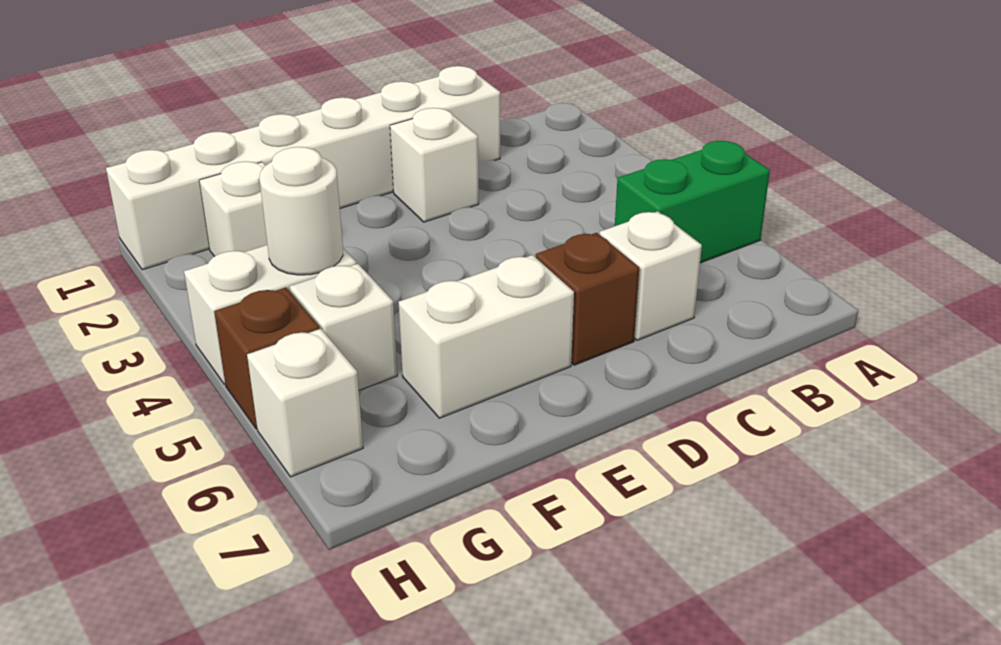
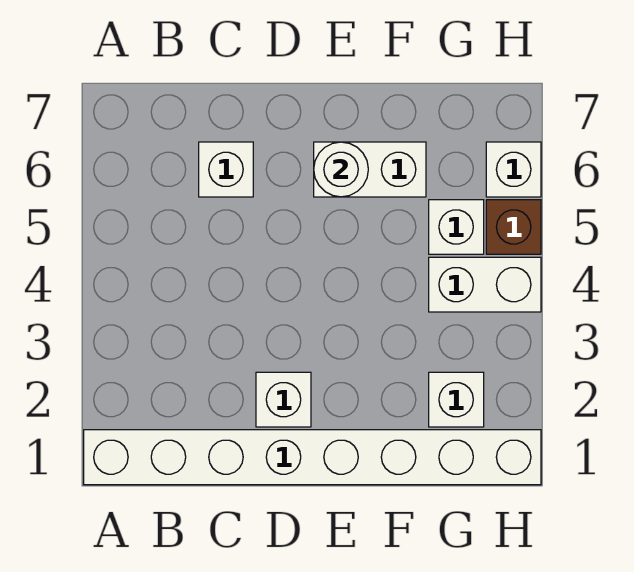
green brick A5:B5 level 1 -> none
white brick C1:H1 level 1 -> white brick A1:H1 level 1
brown brick D6 level 1 -> none
white round brick G4 level 2 -> white round brick E6 level 2

